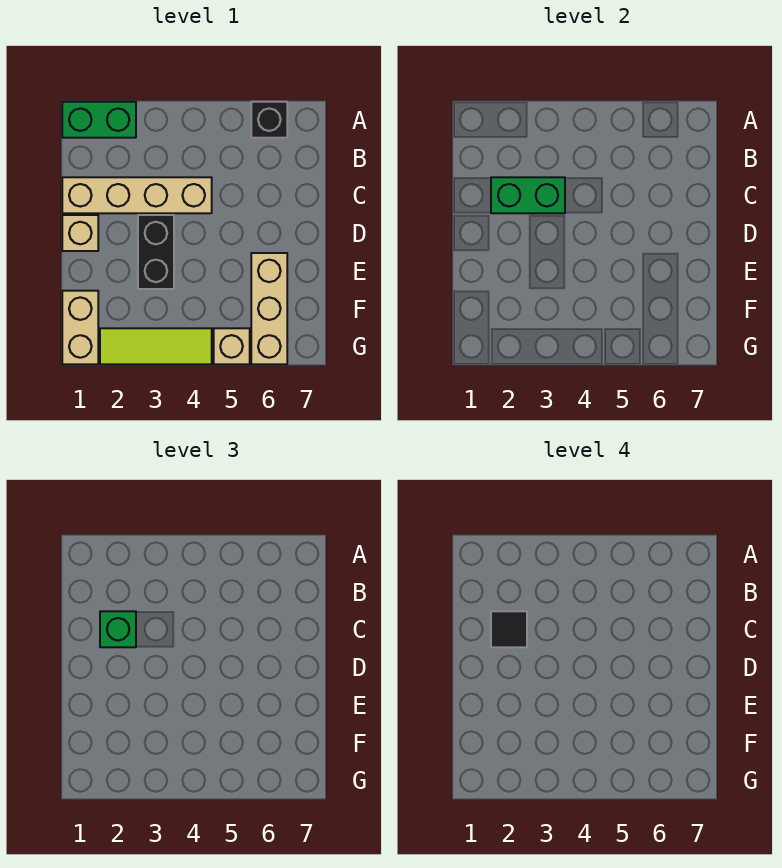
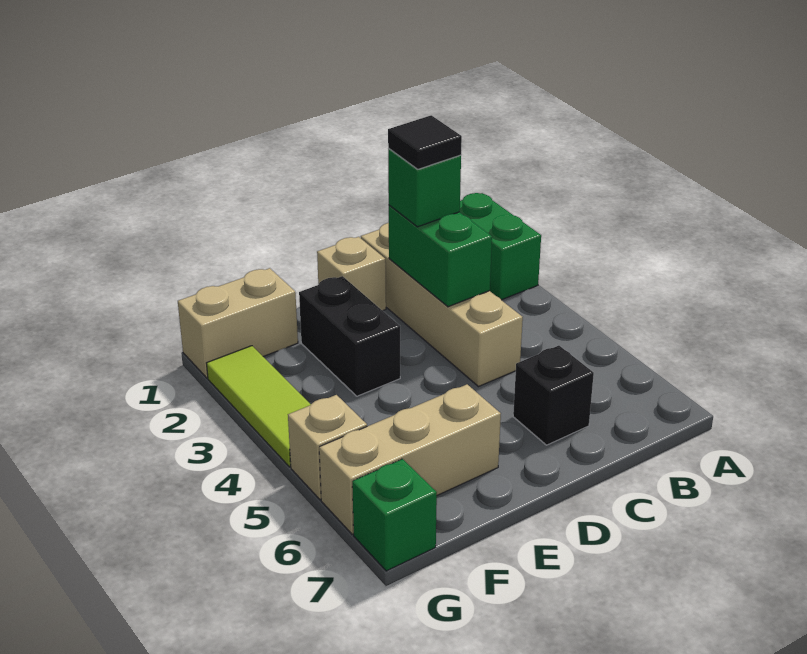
black brick A6 level 1 -> black brick C6 level 1
black brick D3:E3 level 1 -> black brick E2:E3 level 1
none -> green brick G7 level 1

